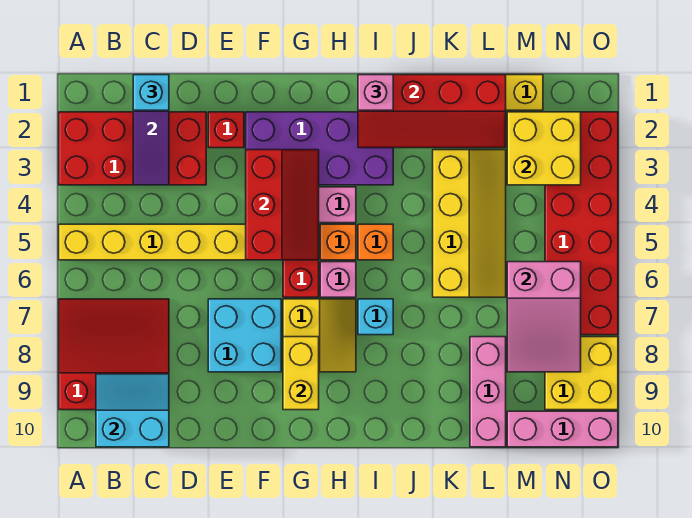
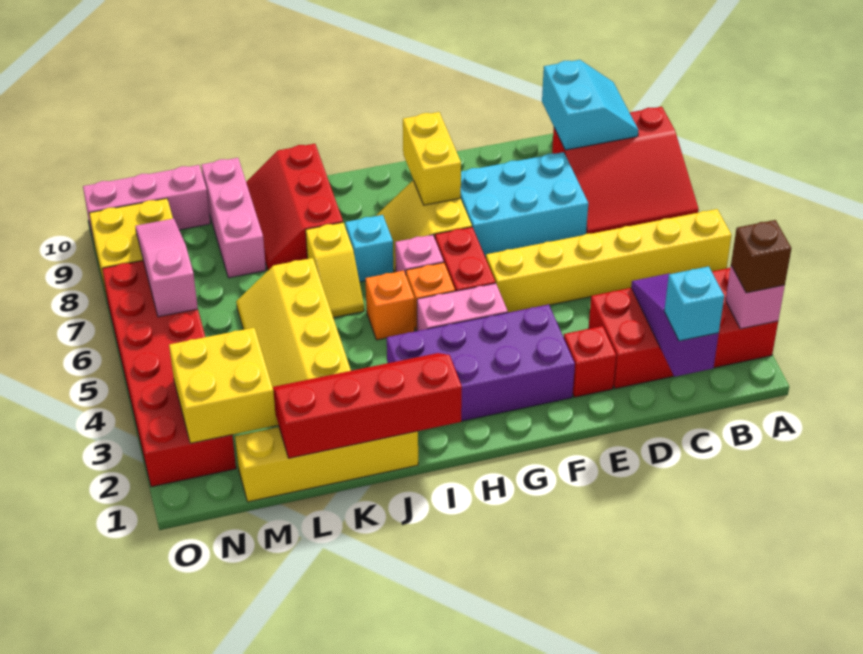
none -> brown brick A2 level 3
cyan slope B9:C10 level 2 top 10 -> cyan slope B9:C10 level 2 top C
cyan brick E7:F8 level 1 -> cyan brick D7:F8 level 1
red slope F3:G5 level 2 top F -> red slope J8:K10 level 1 top J
pink brick I1 level 3 -> pink brick A2 level 2
none -> yellow slope J6:J7 level 1 top 7
pink slope M6:N8 level 2 top 6 -> pink slope N6:N8 level 2 top 6

